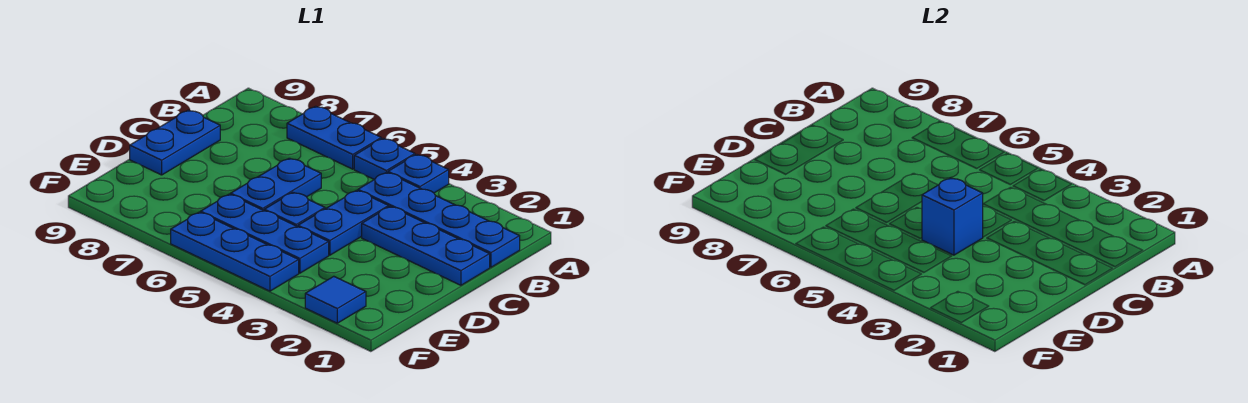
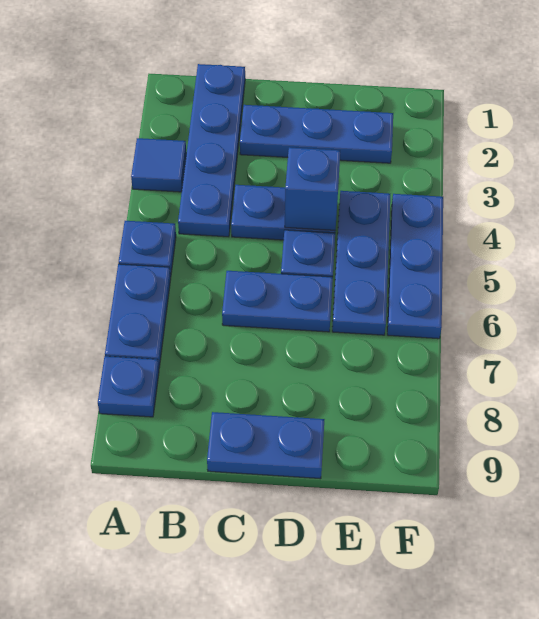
blue plate A4 level 1 -> blue plate A8 level 1
blue plate C1:C3 level 1 -> blue plate C2:E2 level 1
blue tile F2 level 1 -> blue tile A3 level 1

